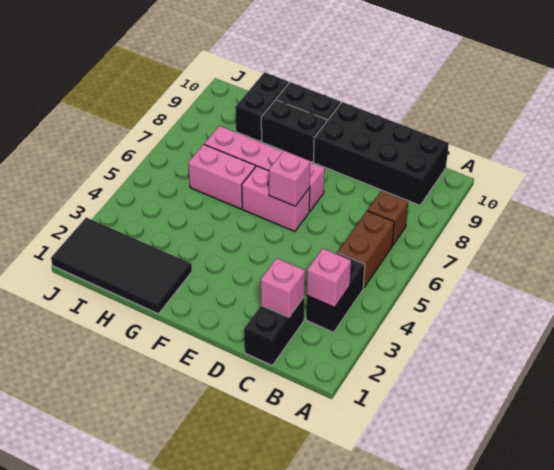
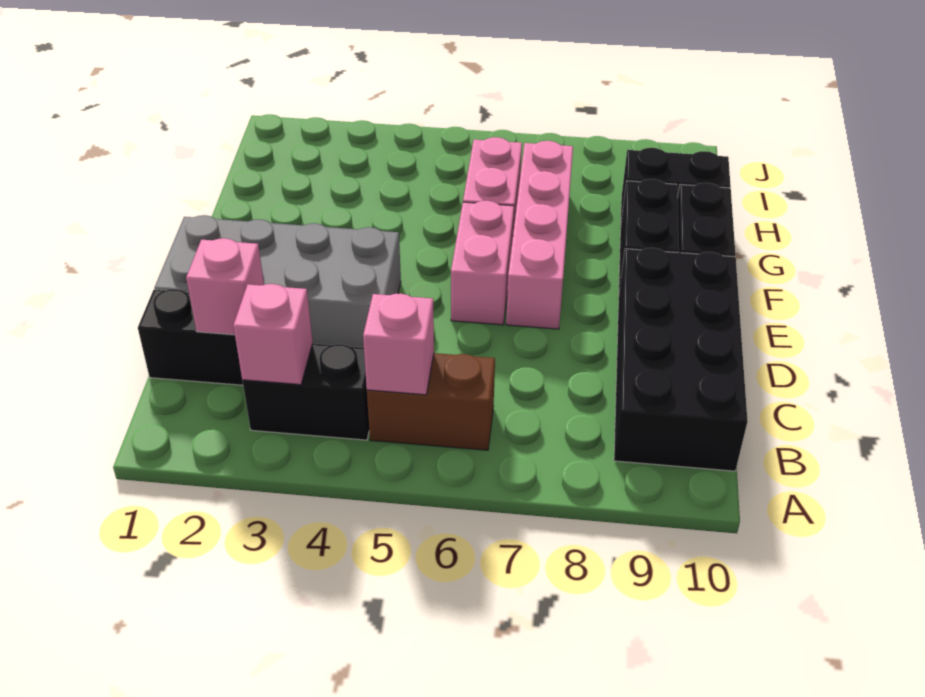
brown brick B7 level 1 -> none
none -> grey brick D1:E4 level 1
pink brick E6 level 2 -> pink brick B5 level 2
black tile G1:J2 level 1 -> none

